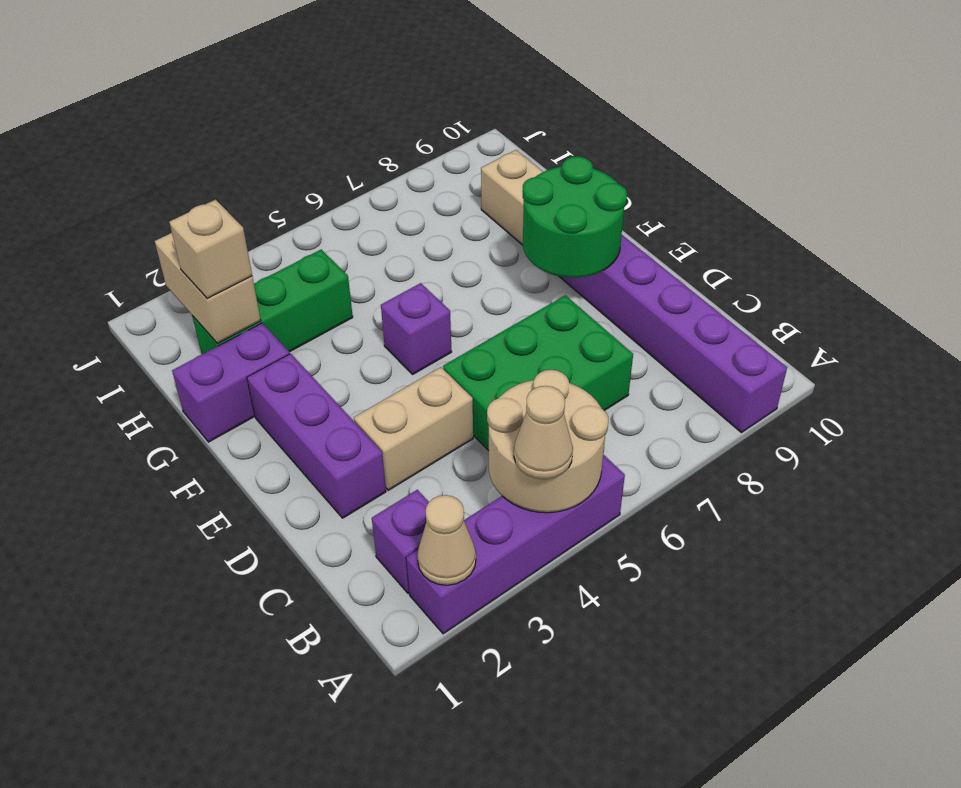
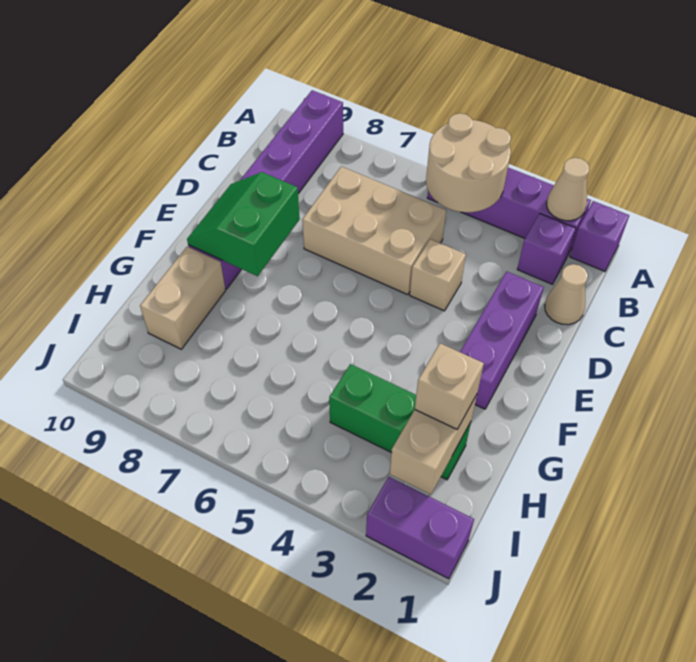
tan cone A4 level 3 -> tan cone C1 level 1
green brick C5:D7 level 1 -> tan brick C5:D7 level 1
tan brick D3:D4 level 1 -> tan brick D4 level 1
green round brick E8:F9 level 2 -> green slope E8:F9 level 2 top 8
purple brick F5 level 1 -> purple brick A1 level 1
purple brick G1:G2 level 1 -> purple brick J1:J2 level 1

